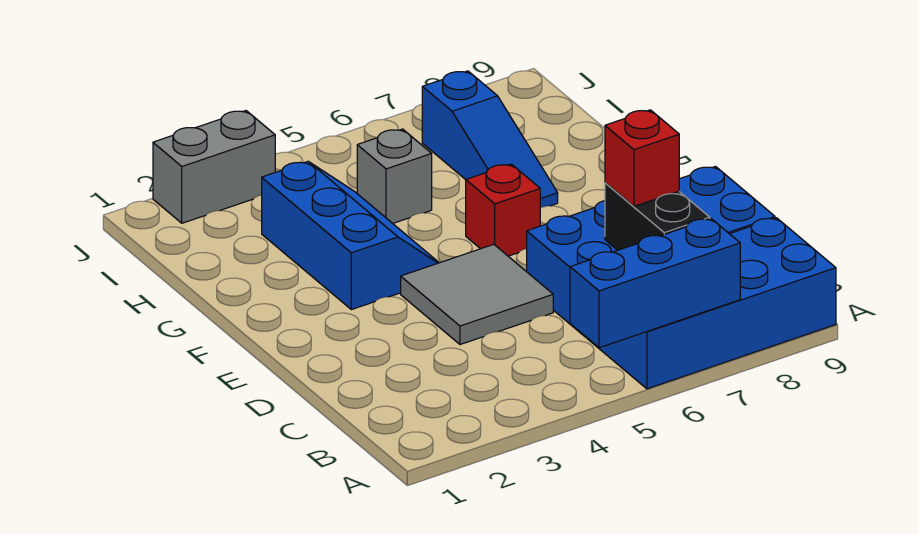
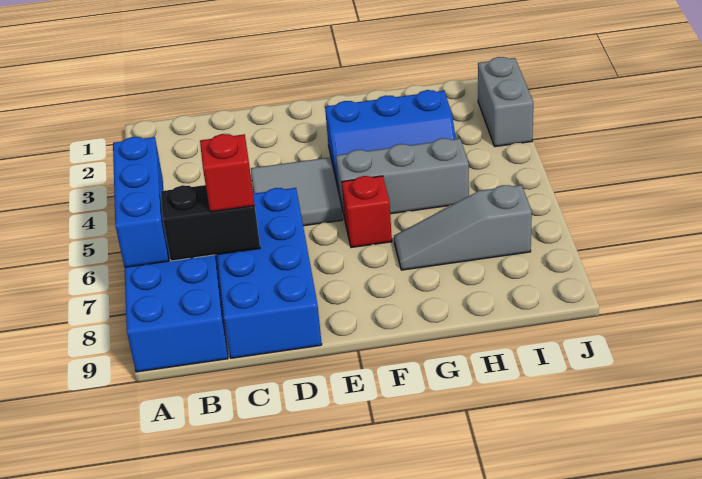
blue slope G7:I7 level 1 top I -> grey slope G7:I7 level 1 top I
grey brick H5 level 1 -> grey brick F5:H5 level 1

